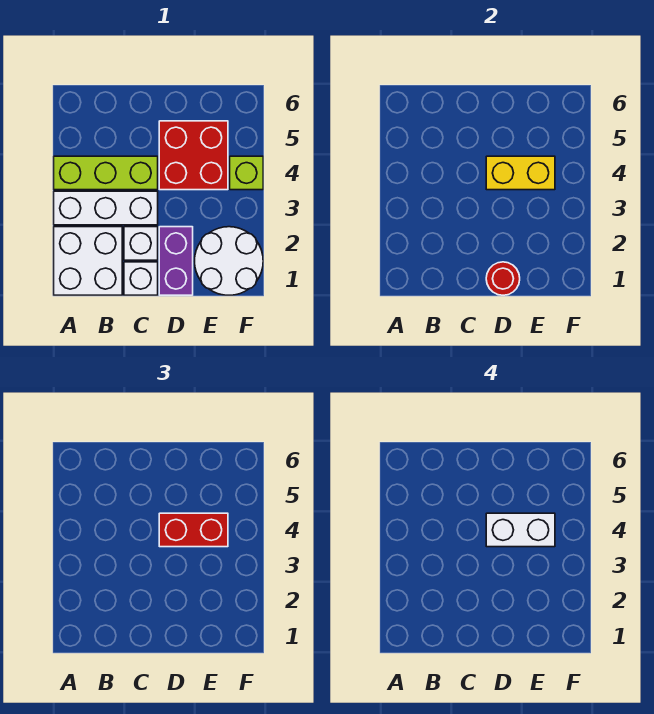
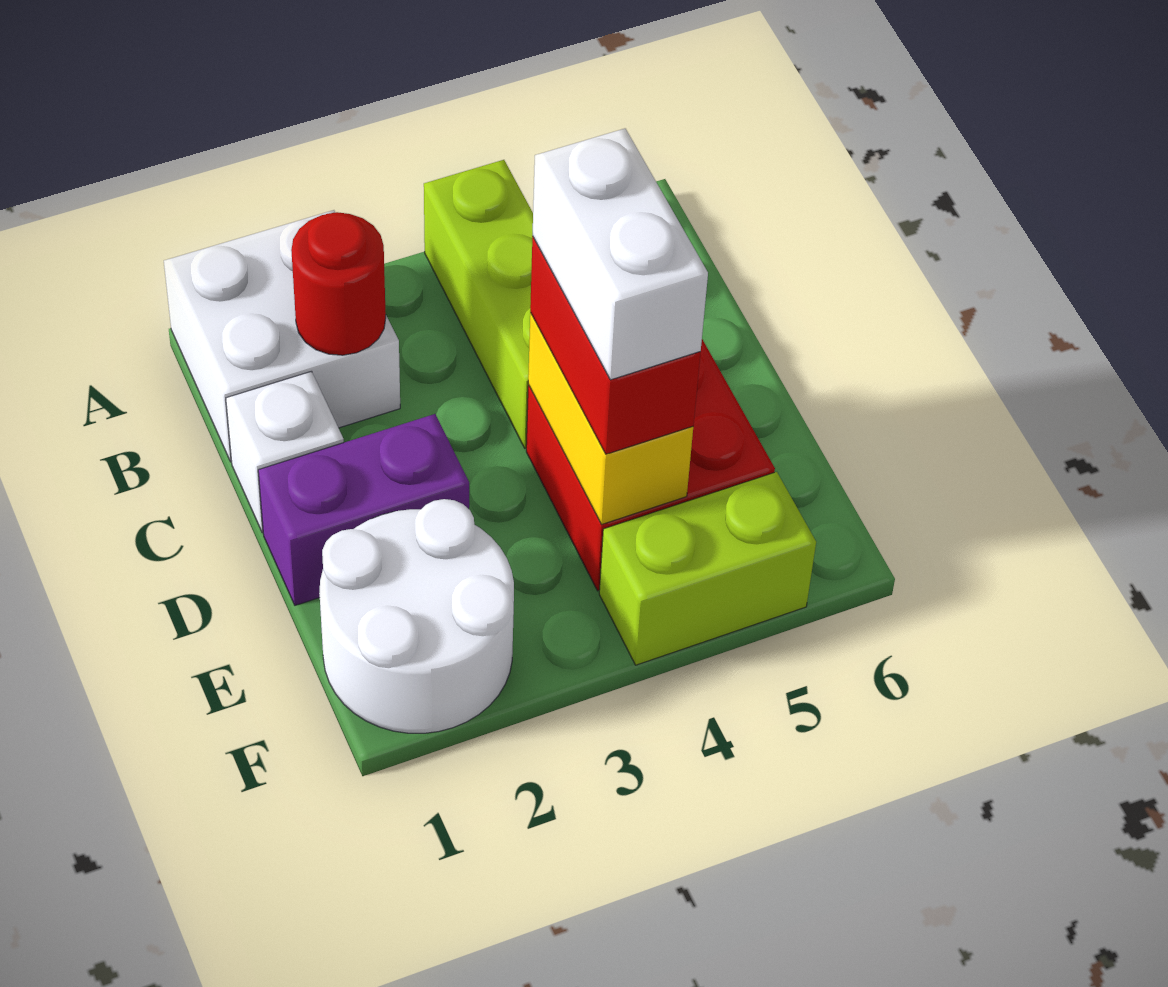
white brick A3:C3 level 1 -> none
white brick C2 level 1 -> none
red round brick D1 level 2 -> red round brick B2 level 2
lime brick F4 level 1 -> lime brick F4:F5 level 1

